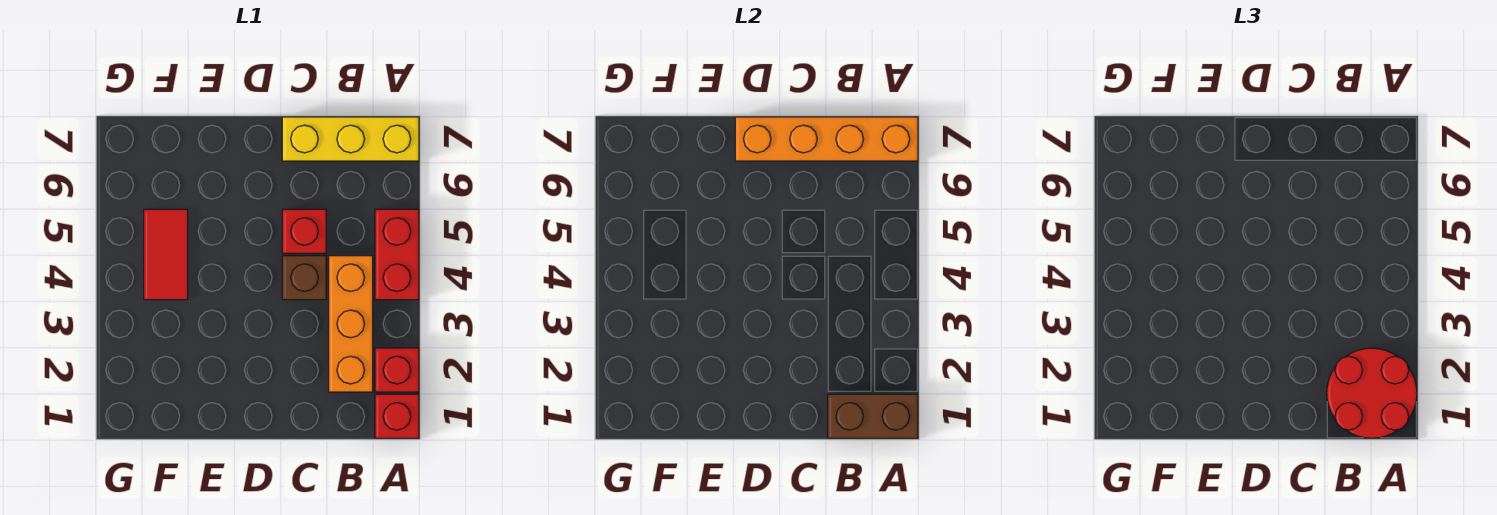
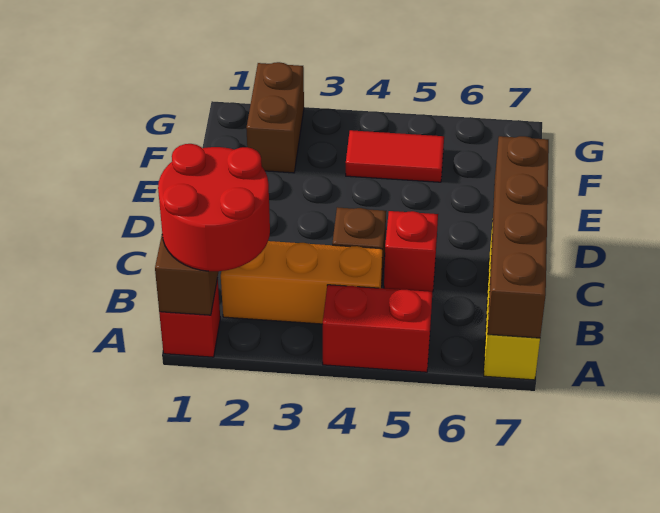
red brick A2 level 1 -> none
orange brick A7:D7 level 2 -> brown brick A7:D7 level 2
none -> brown brick F2:G2 level 1

